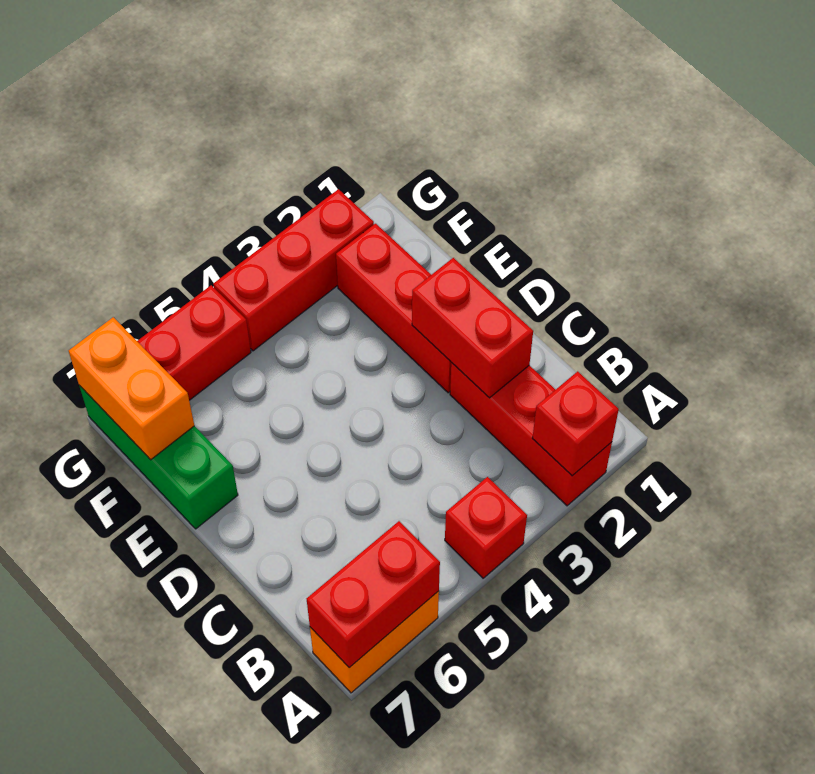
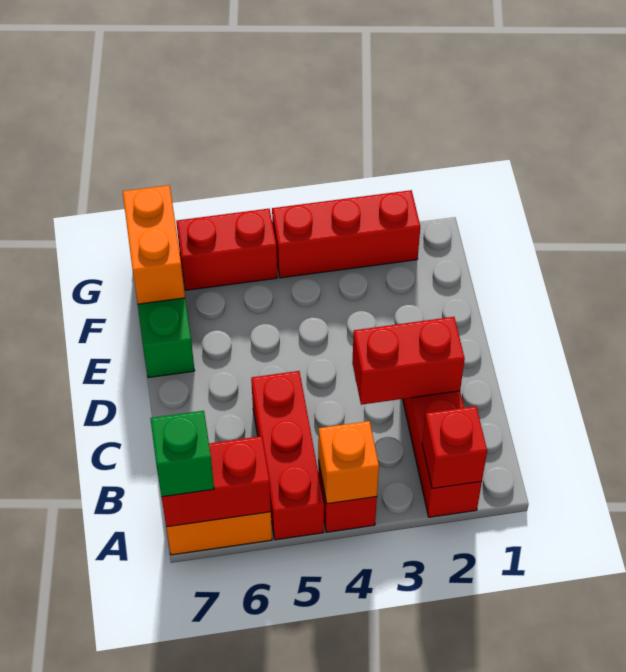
none -> orange brick A4 level 2
none -> green brick A7 level 3
red brick C2:D2 level 2 -> red brick C2:C3 level 2
red brick D2:F2 level 1 -> red brick A5:C5 level 1

